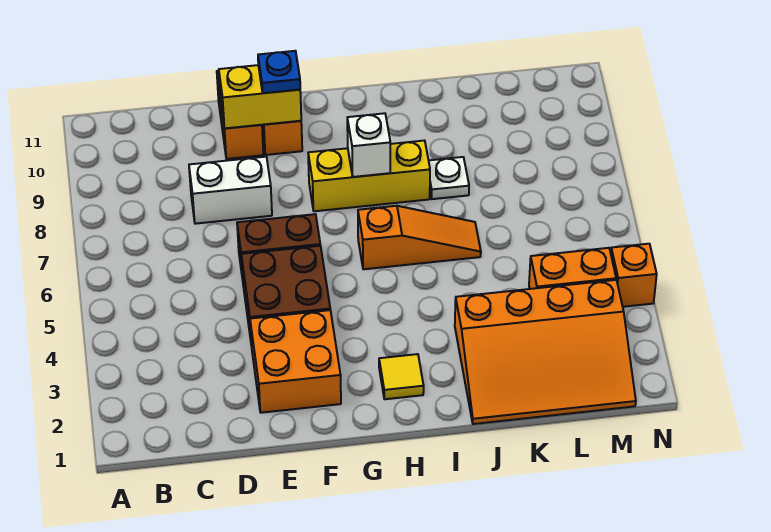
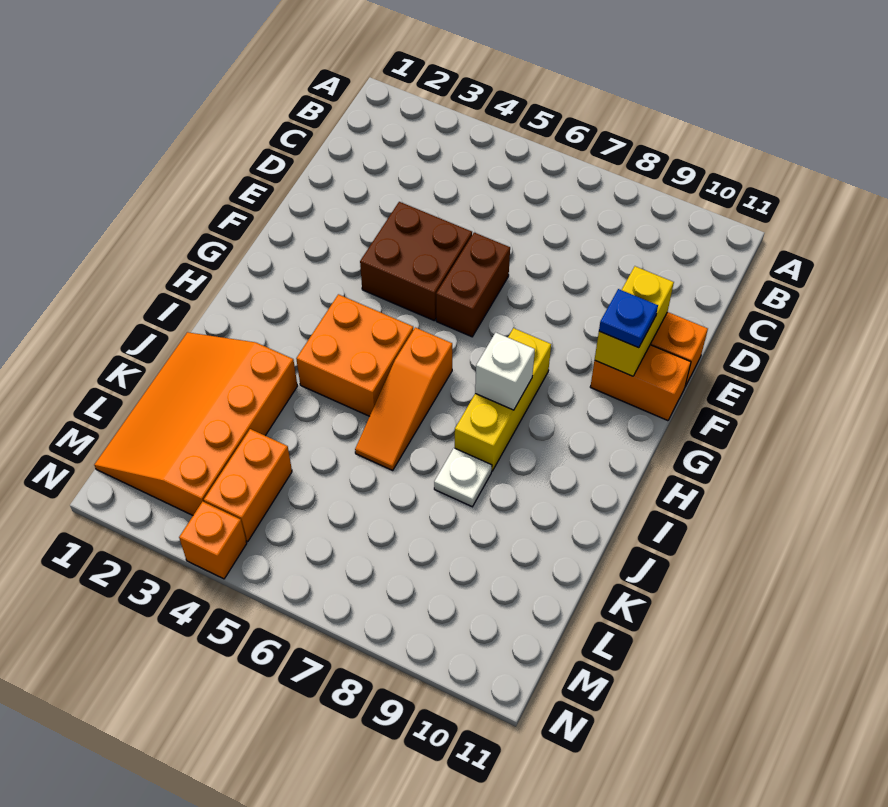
white brick D8:E8 level 1 -> none
orange brick E2:F3 level 1 -> orange brick H4:I5 level 1
yellow tile H2 level 1 -> none

